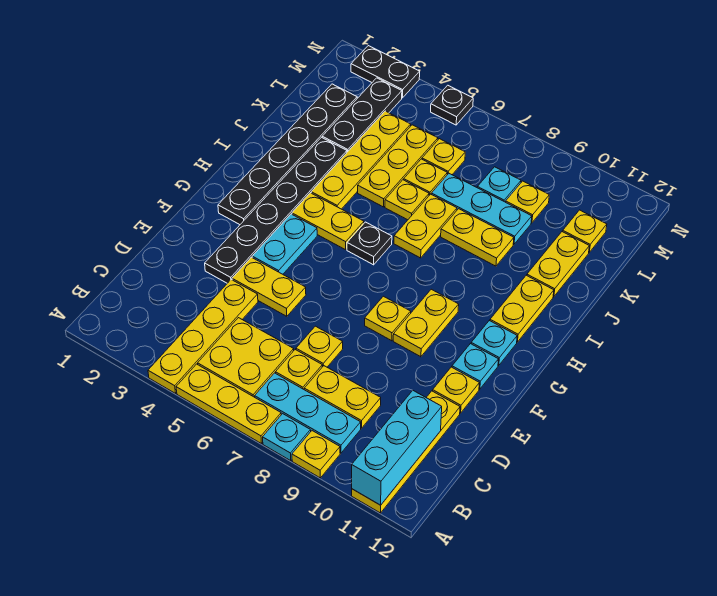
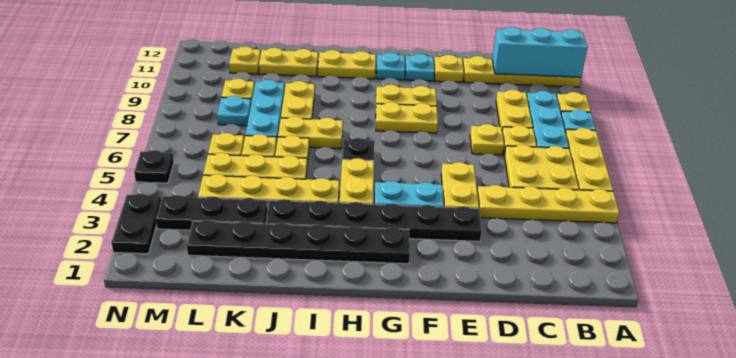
yellow plate F8 level 1 -> yellow plate F8:G8 level 1

